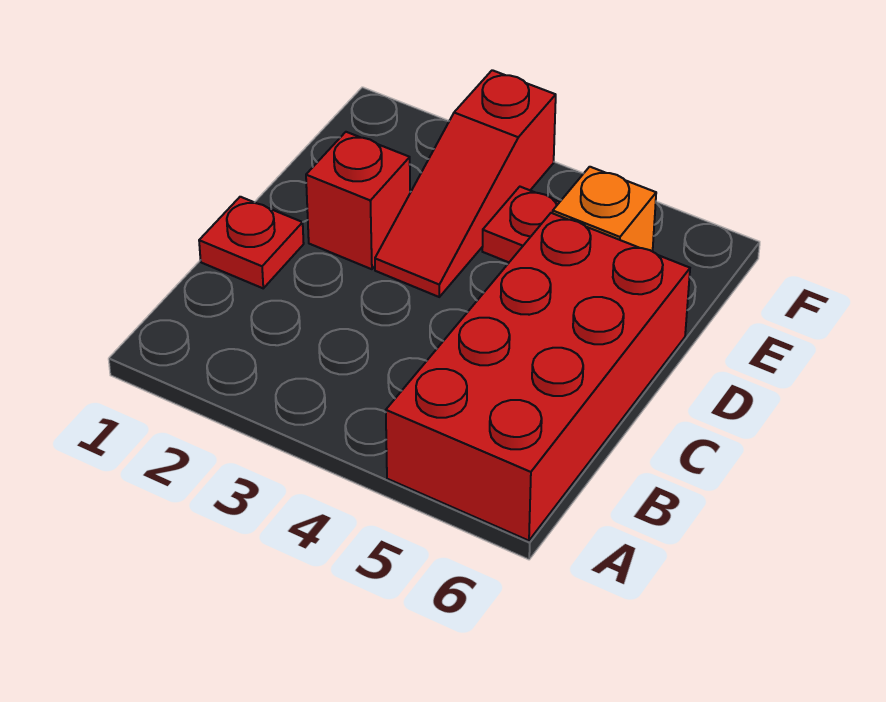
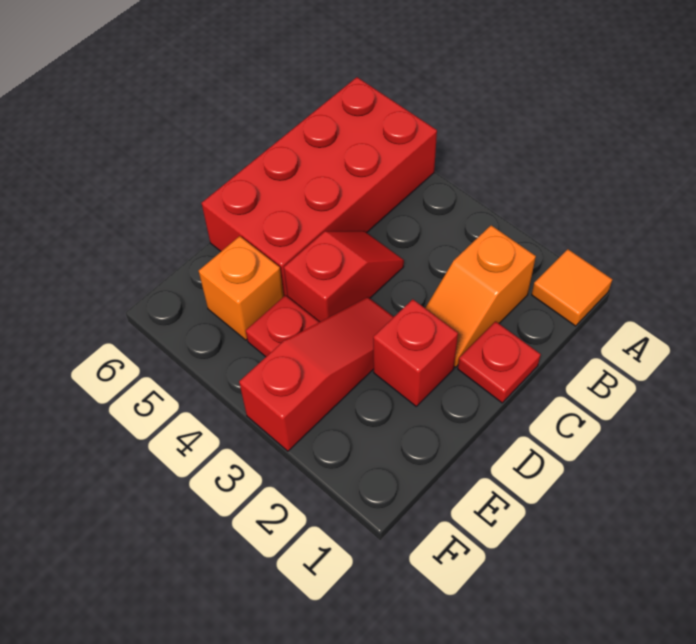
none -> orange tile A1 level 1
none -> orange slope B2:C2 level 1 top B
none -> red slope C4:D4 level 1 top D

